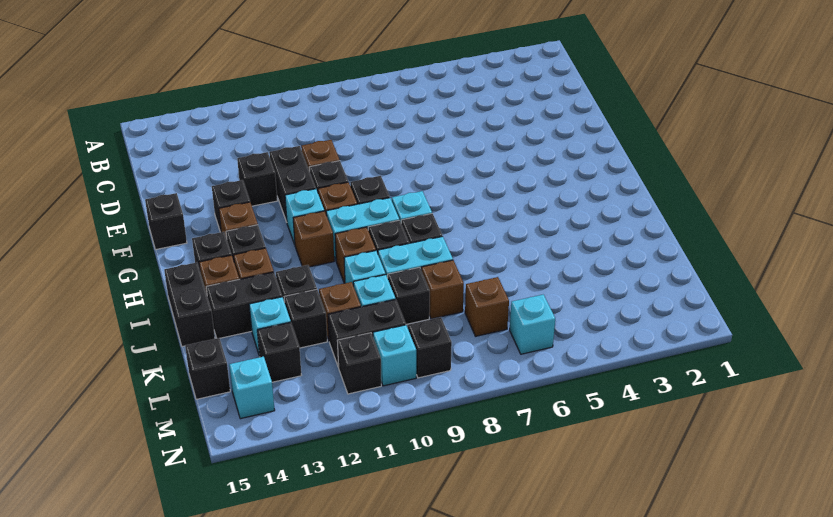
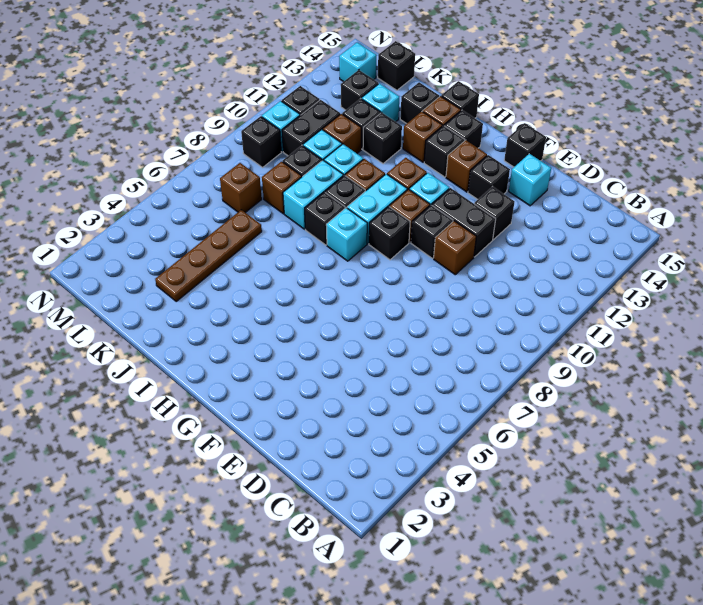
black brick I15:J15 level 1 -> black brick I15 level 1
black brick J13:J14 level 1 -> black brick J14 level 1
none -> brown plate K3:K6 level 1
cyan brick M6 level 1 -> cyan brick E14 level 1

